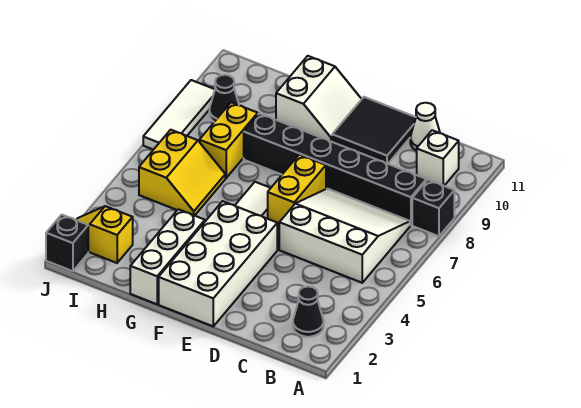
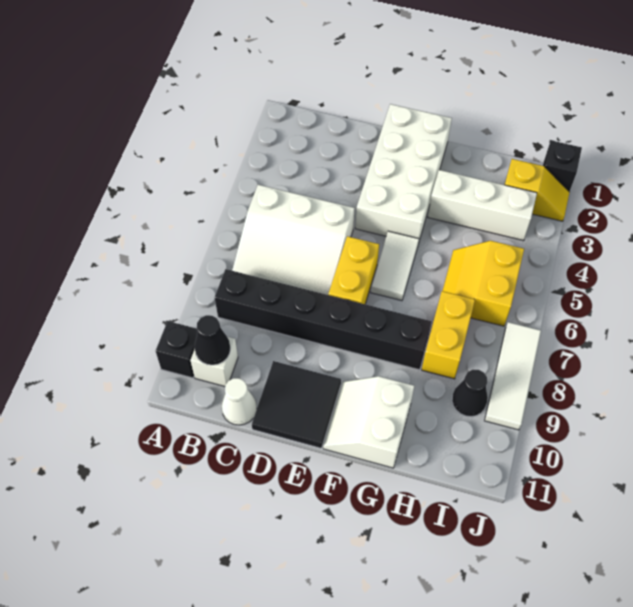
black brick A8 level 1 -> black brick A10 level 1
black cone B2 level 1 -> black cone B10 level 2
white brick G1:G3 level 1 -> white brick G3:I3 level 1

